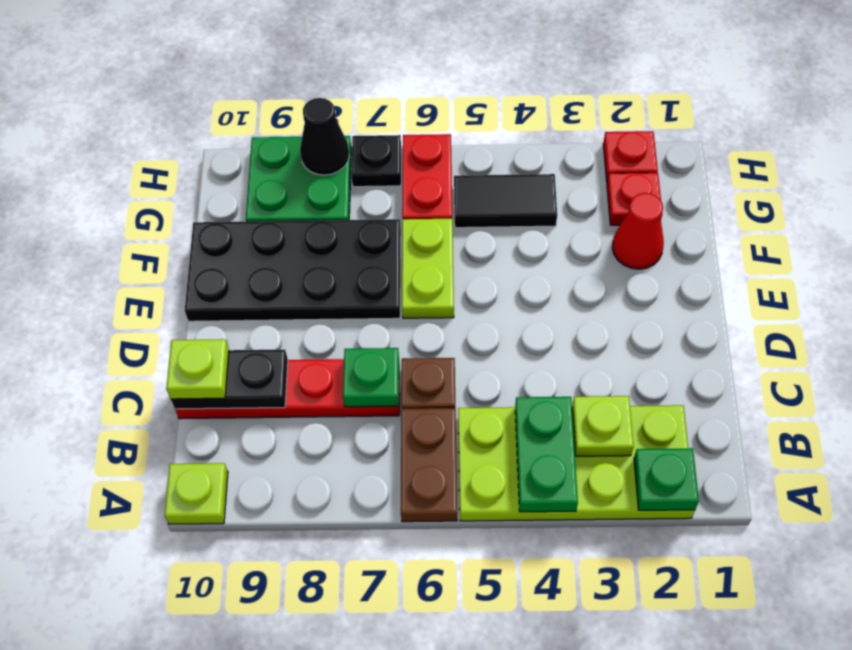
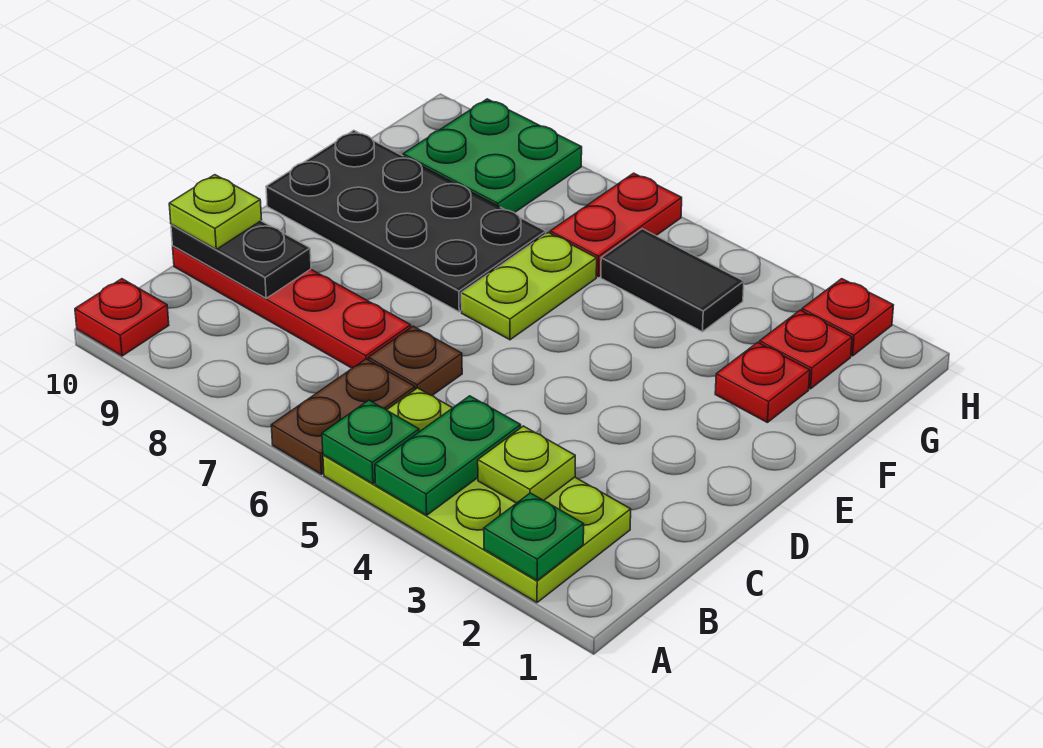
lime plate A10 level 1 -> red plate A10 level 1
green plate C7 level 2 -> green plate A5 level 2
red cone F2 level 1 -> red plate F2 level 1
black plate H7 level 1 -> none
black cone H8 level 2 -> none

